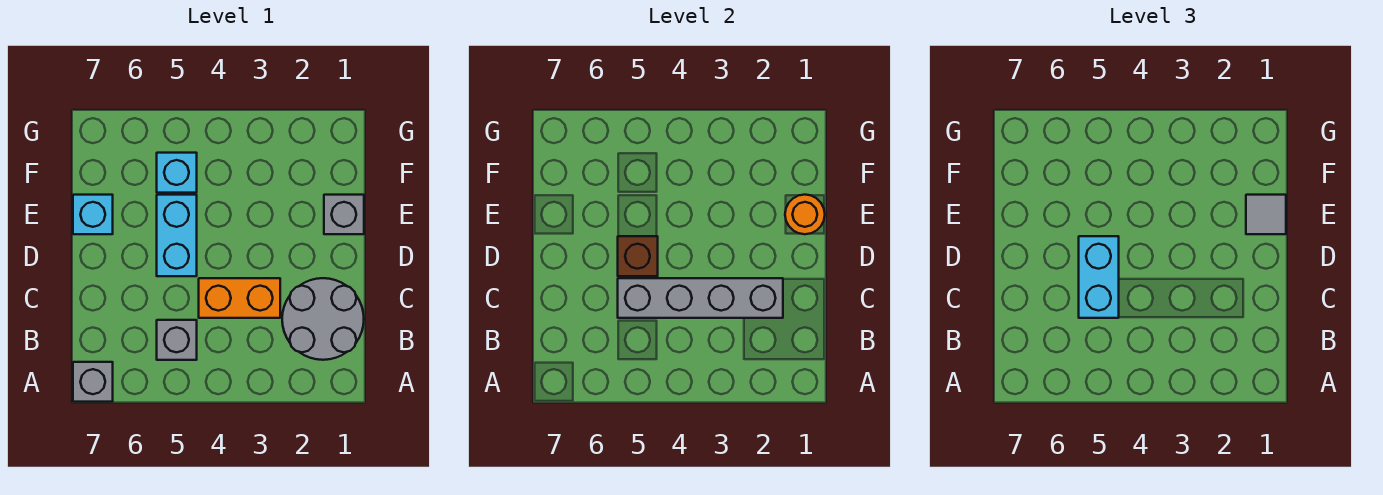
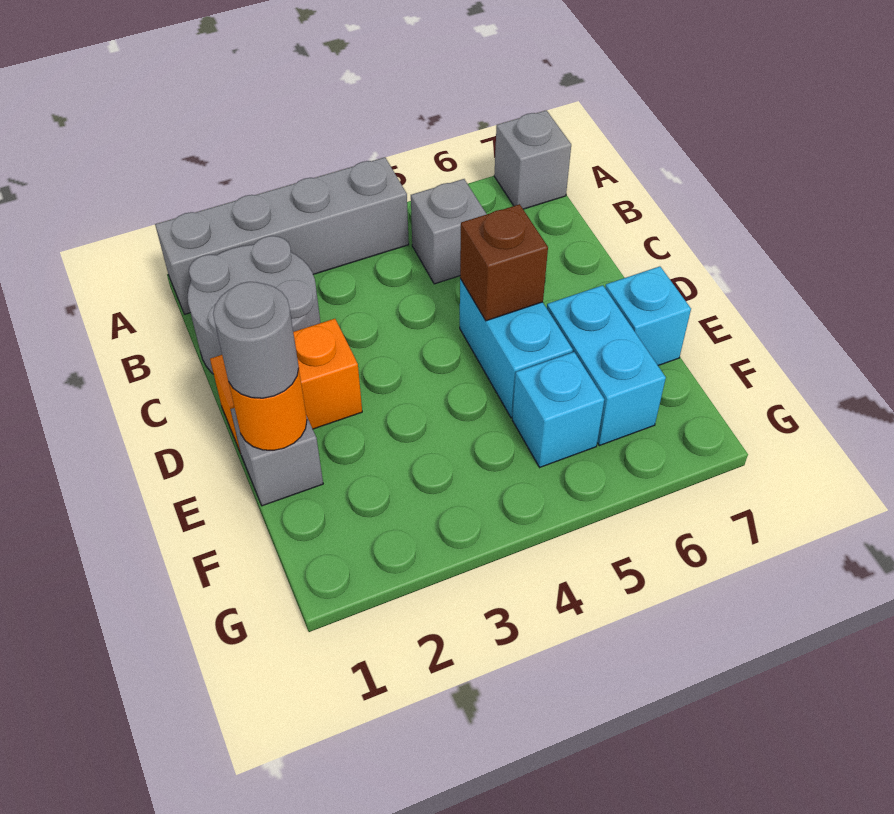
grey brick C2:C5 level 2 -> grey brick A1:A4 level 1
orange brick C3:C4 level 1 -> orange brick D1:D2 level 1
cyan brick C5:D5 level 3 -> cyan brick E6:F6 level 1
grey tile E1 level 3 -> grey round brick E1 level 3

